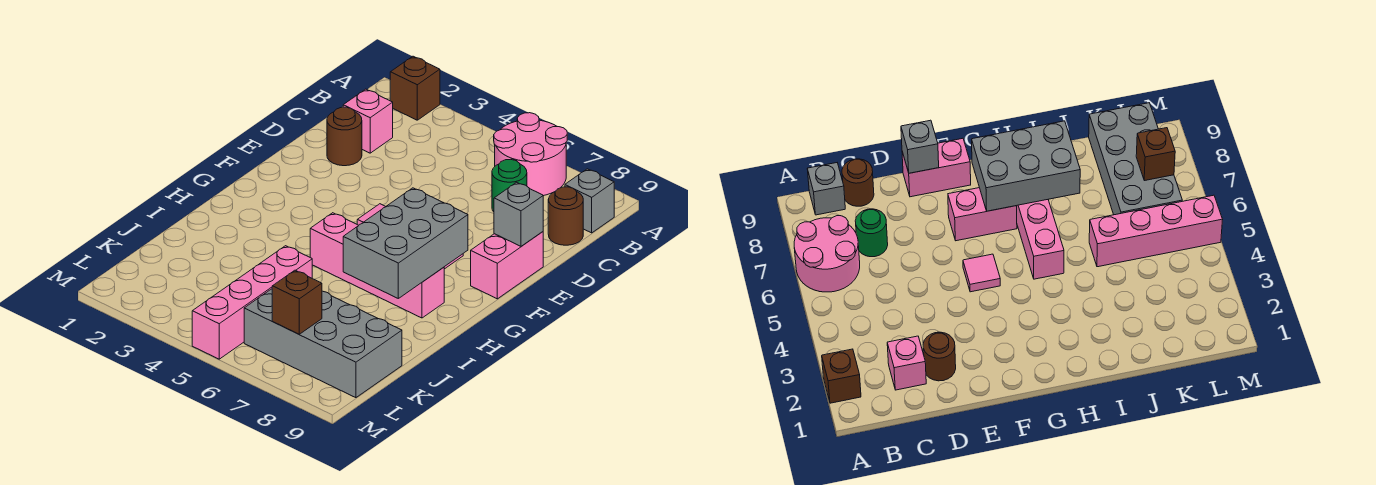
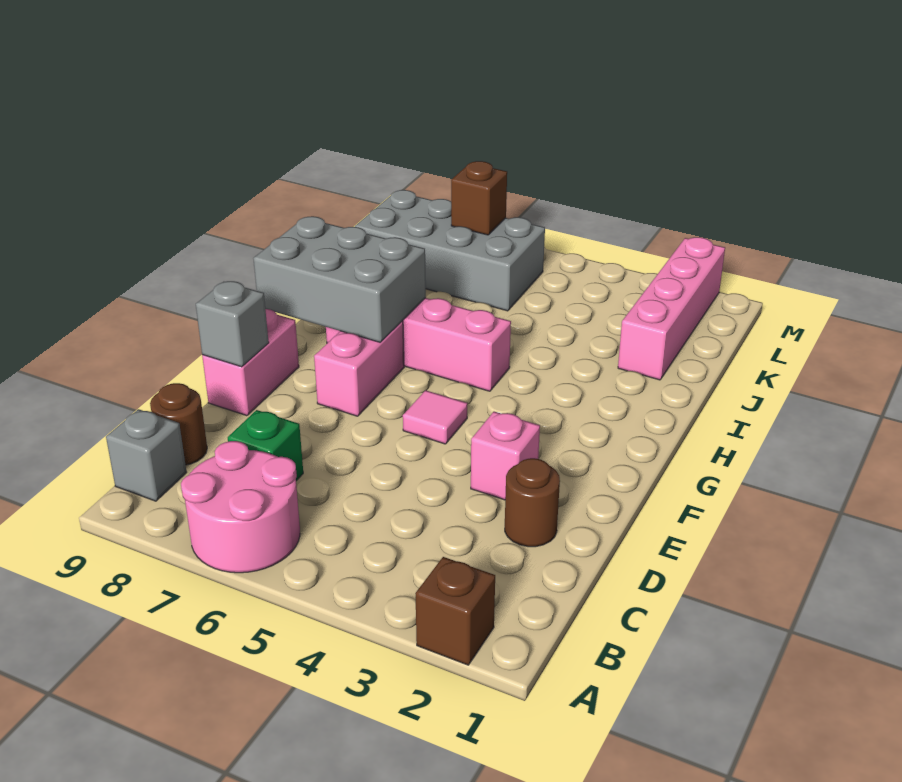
pink brick C2 level 1 -> pink brick E3 level 1
green round brick C7 level 1 -> green brick C7 level 1
grey brick G7:I8 level 2 -> grey brick G7:H9 level 2
pink brick J5:M5 level 1 -> pink brick J2:M2 level 1

